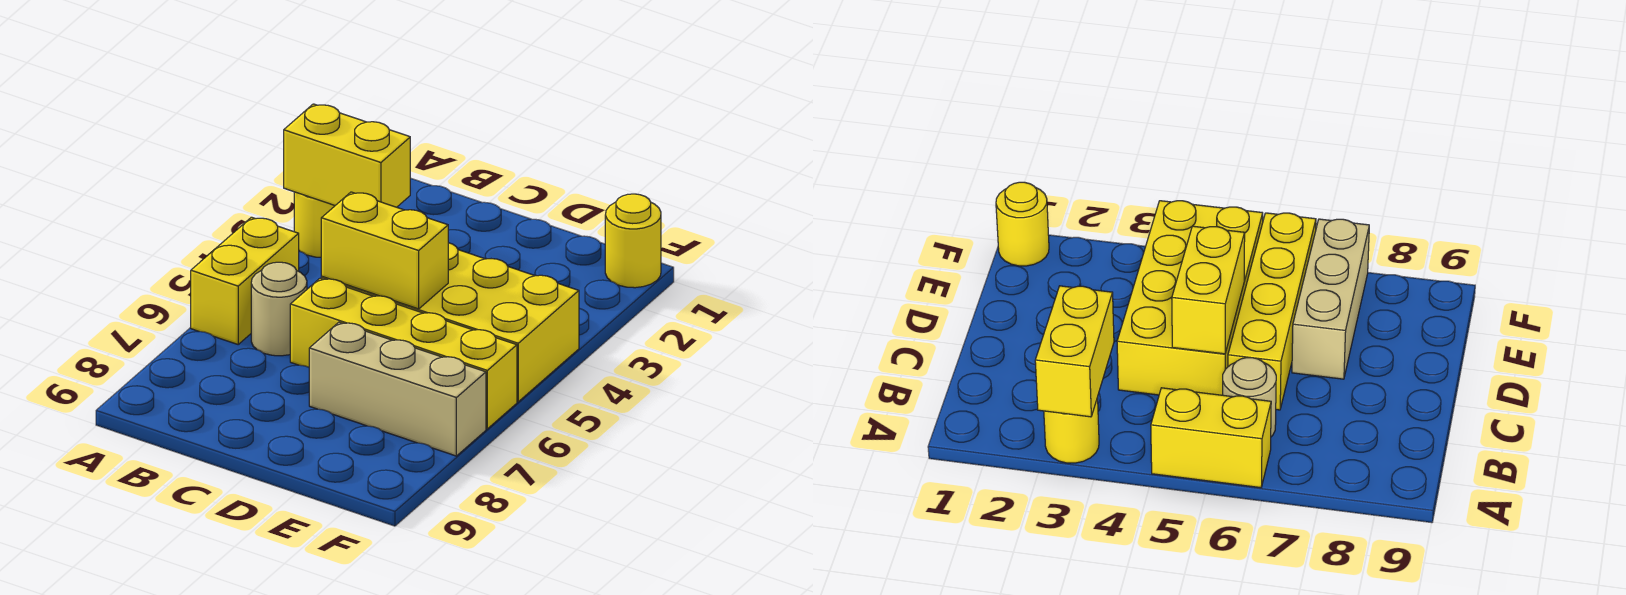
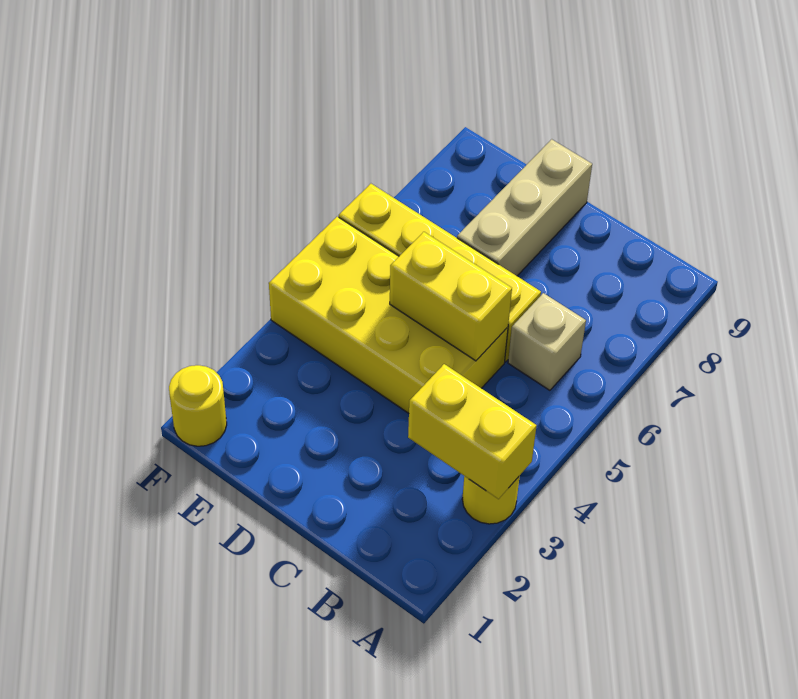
yellow brick A5:A6 level 1 -> none
tan round brick B6 level 1 -> tan brick B6 level 1
tan brick D7:F7 level 1 -> tan brick D7:D9 level 1

